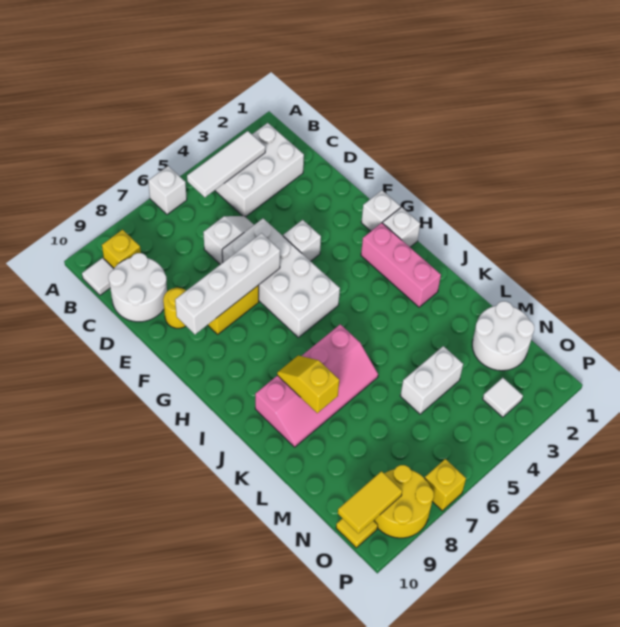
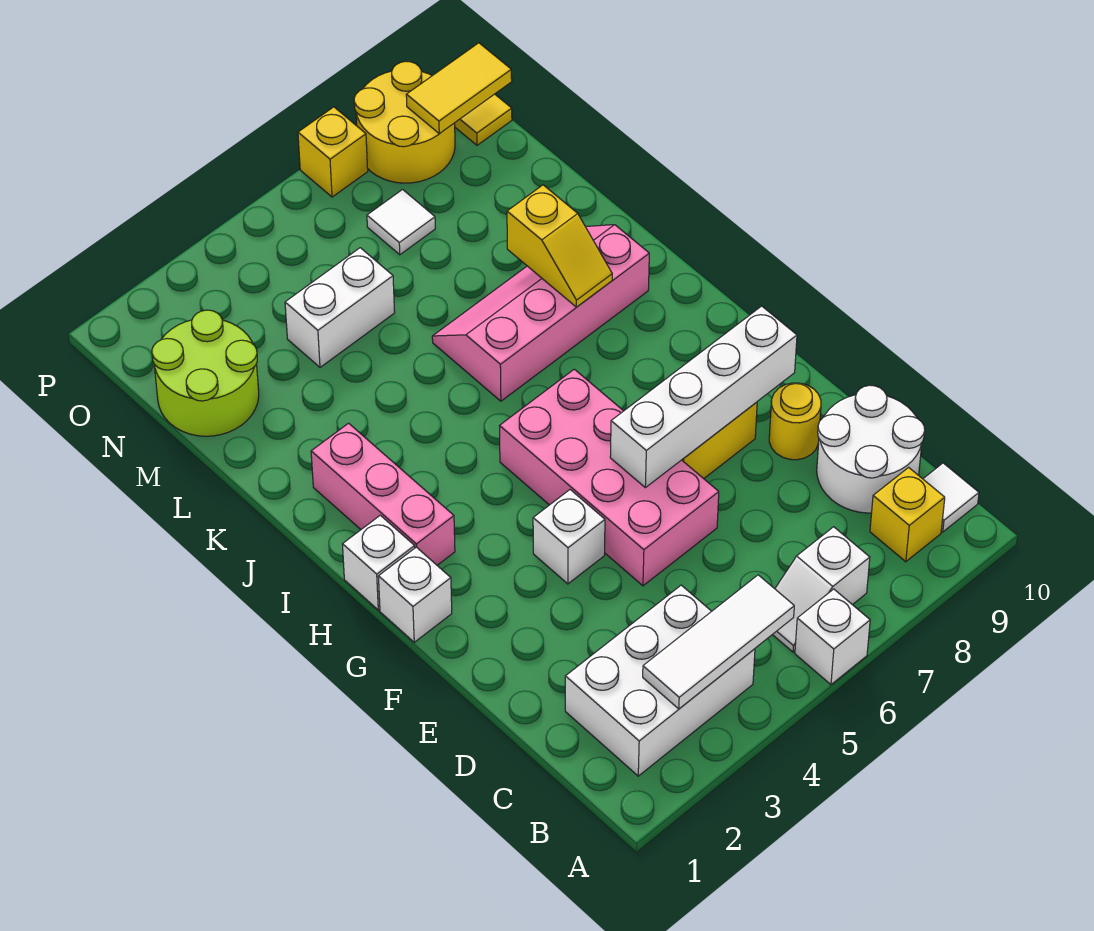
white slope D5:D6 level 1 top 6 -> white slope B6:B7 level 1 top 7
white brick E5:H6 level 1 -> pink brick E5:H6 level 1
white round brick M1:N2 level 1 -> lime round brick M1:N2 level 1
white tile O3 level 1 -> white tile N7 level 1

